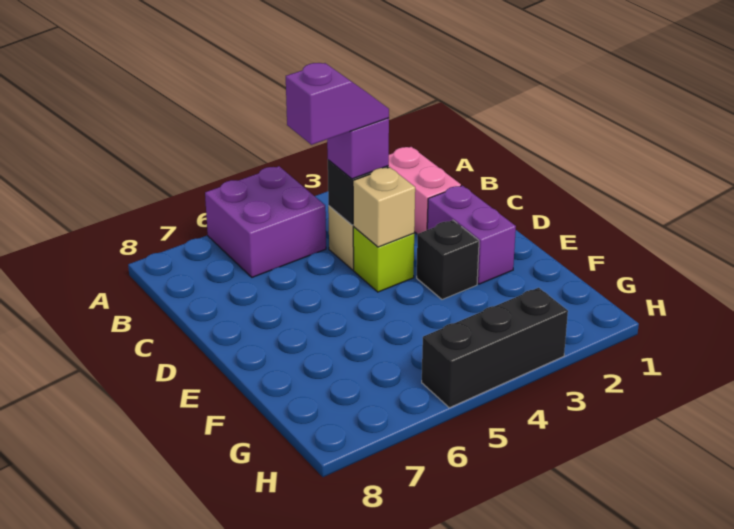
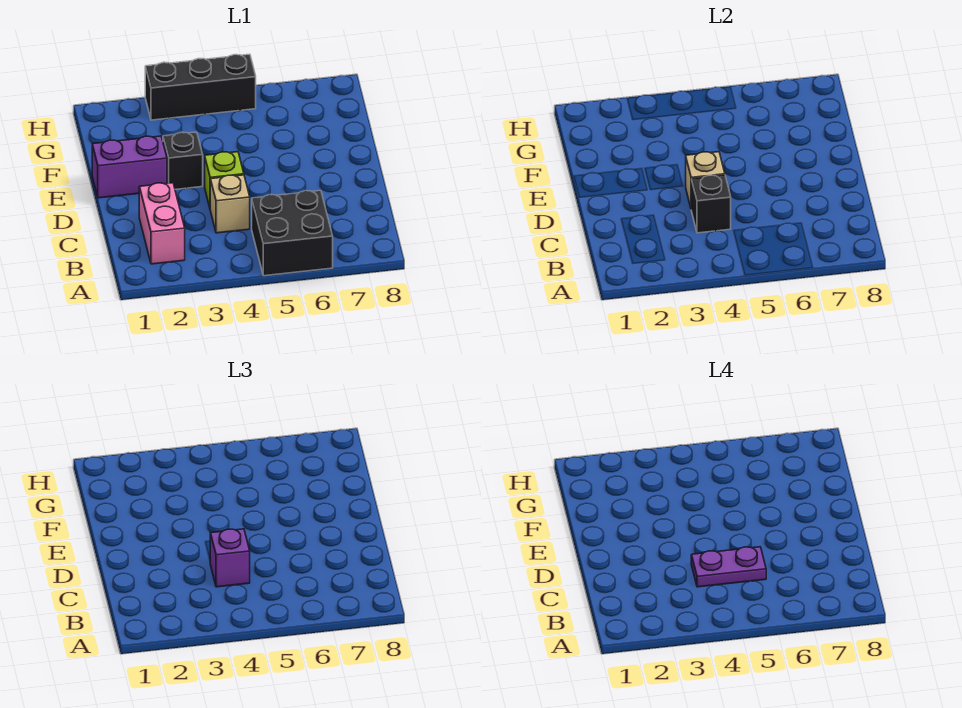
purple brick A5:B6 level 1 -> black brick A5:B6 level 1
purple slope C4:C5 level 4 top 5 -> purple plate C4:C5 level 4
purple brick D2:E2 level 1 -> purple brick E1:E2 level 1

